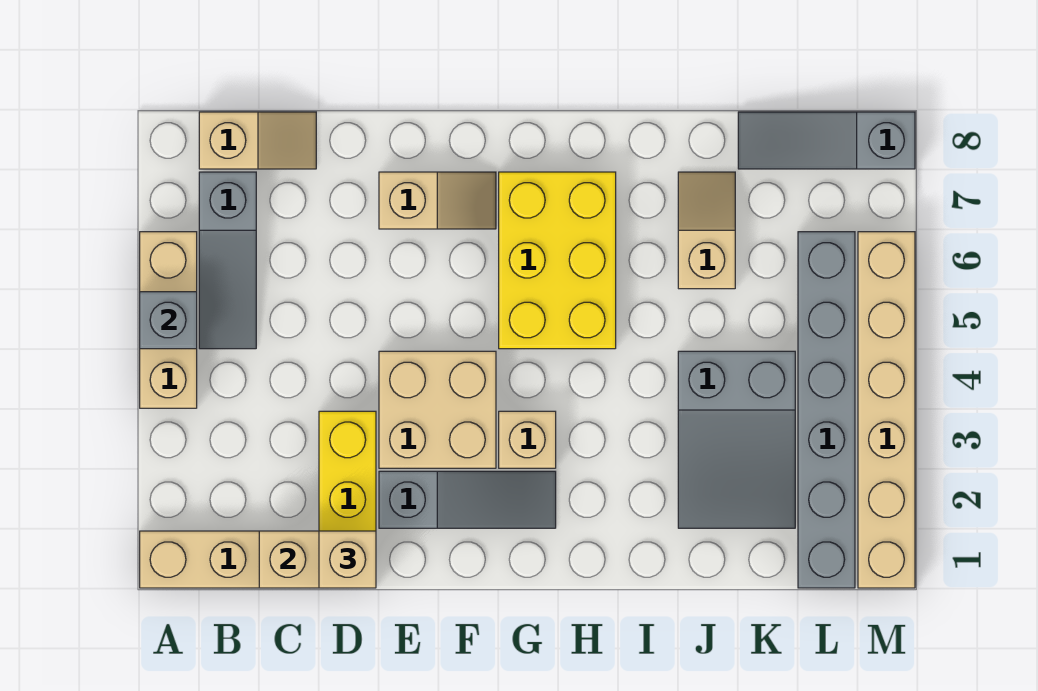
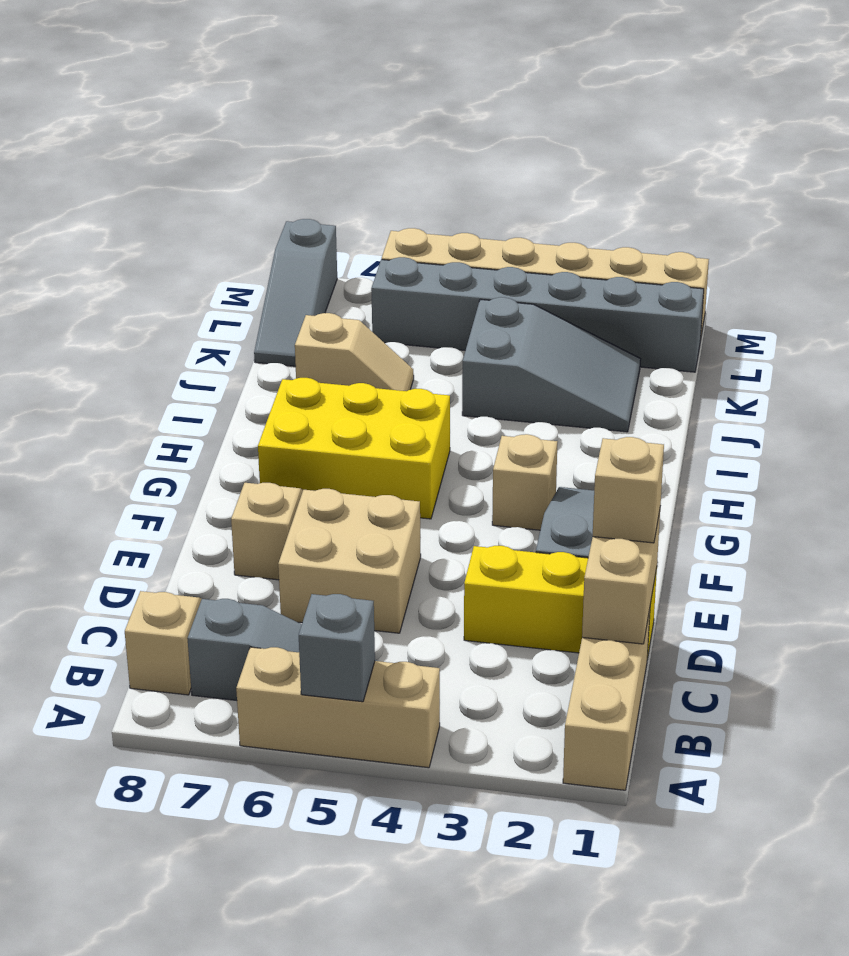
tan brick E3:F4 level 1 -> tan brick D5:E6 level 1
tan slope J6:J7 level 1 top 6 -> tan slope J6:J7 level 1 top 7

